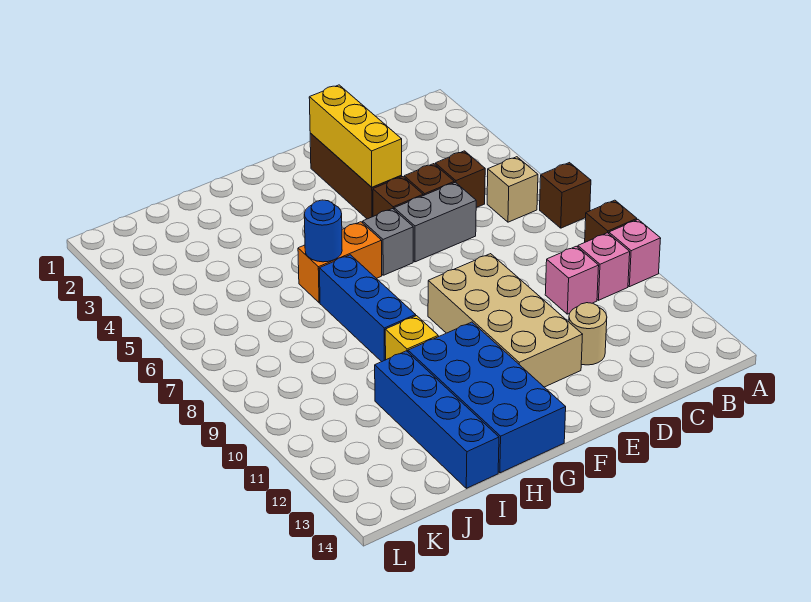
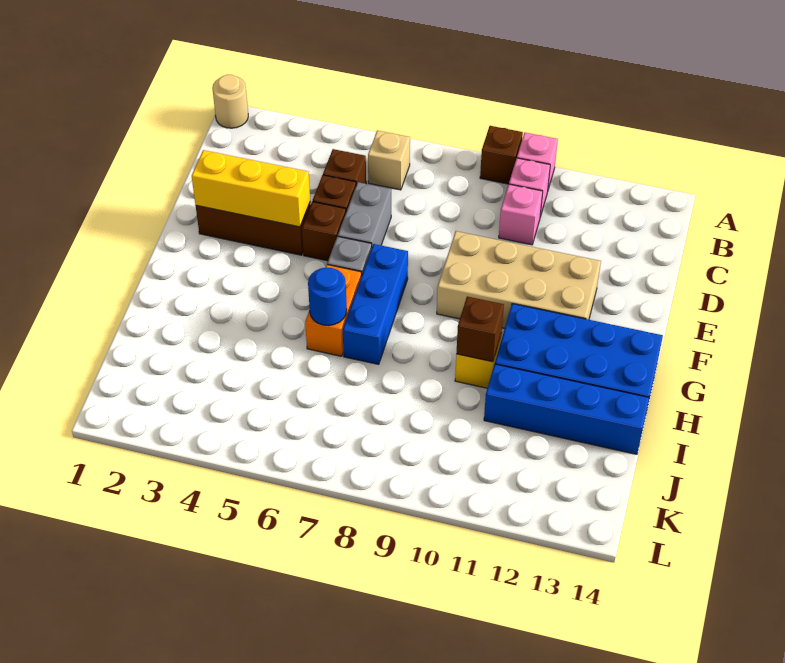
brown brick A7 level 1 -> brown brick H10 level 2
tan round brick D12 level 1 -> tan round brick A1 level 1
blue brick H7:H9 level 1 -> blue brick F7:H7 level 1

